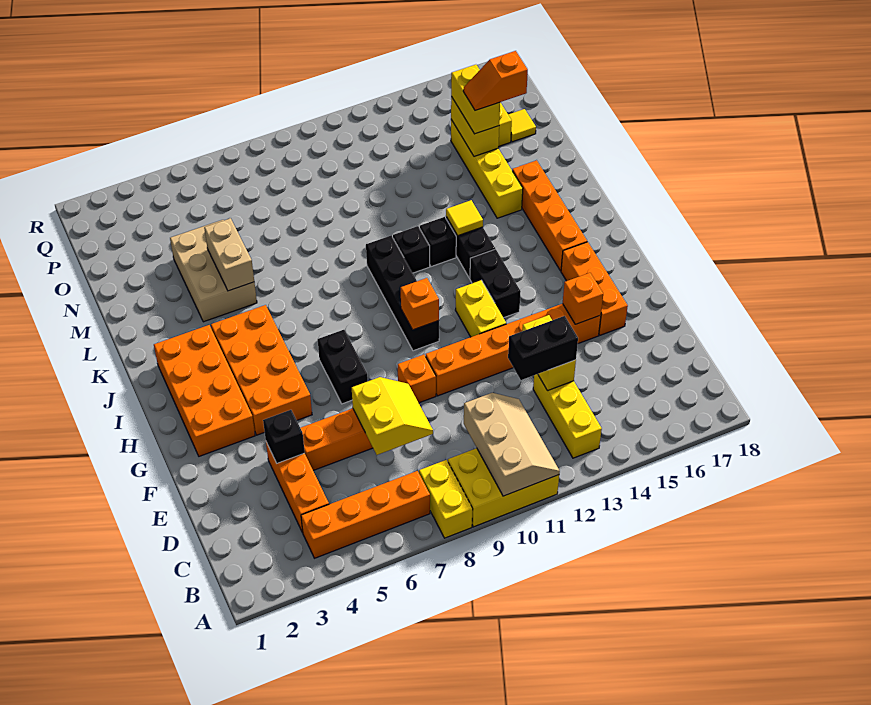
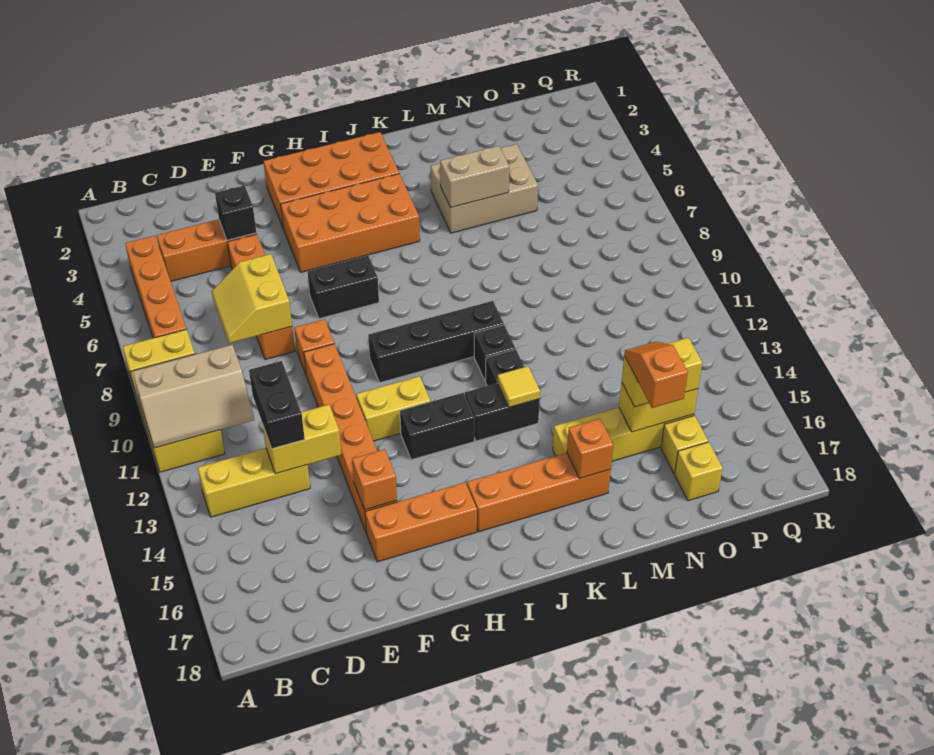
yellow slope D7:E8 level 2 top 7 -> yellow slope D7:E8 level 2 top E
orange brick H10 level 2 -> orange brick L16 level 2
yellow tile O17 level 1 -> yellow brick O17 level 1

